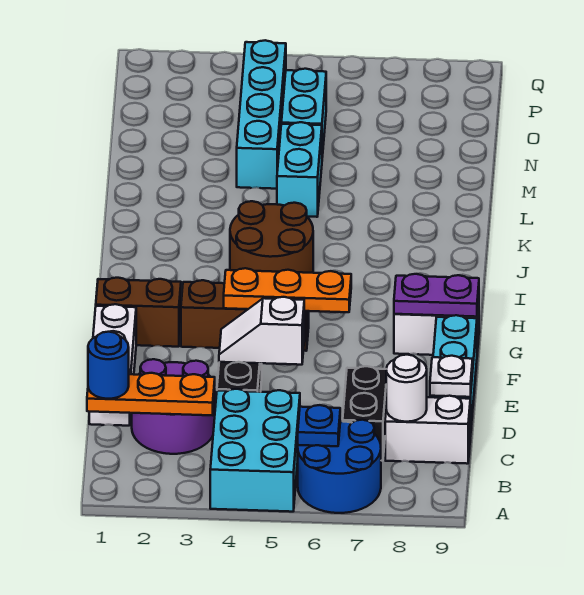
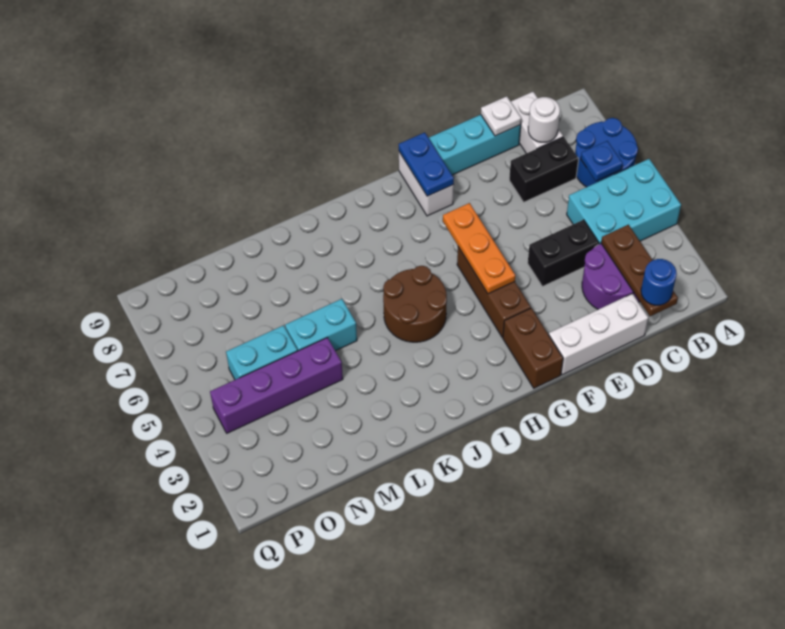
orange plate C1:C3 level 2 -> brown plate C1:C3 level 2
white slope E4:E5 level 2 top 5 -> none
purple plate G8:G9 level 2 -> blue plate G8:G9 level 2
cyan brick M4:P4 level 1 -> purple brick M4:P4 level 1

